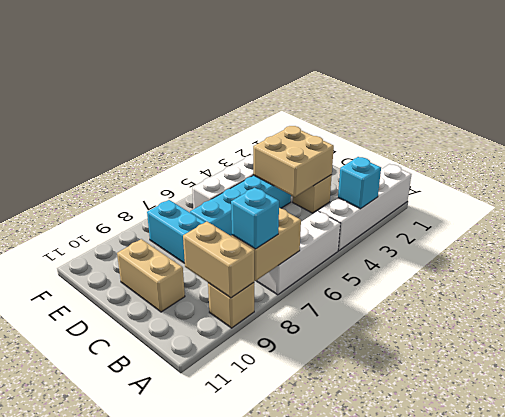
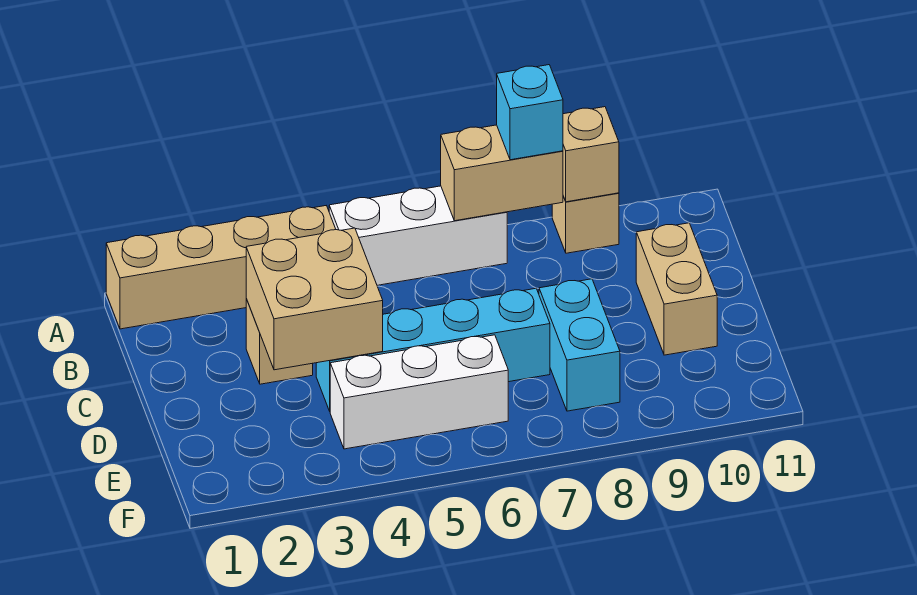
white brick A1:A4 level 1 -> tan brick A1:A4 level 1
cyan brick A3 level 2 -> none
tan brick A9:B9 level 2 -> tan brick A9 level 2

